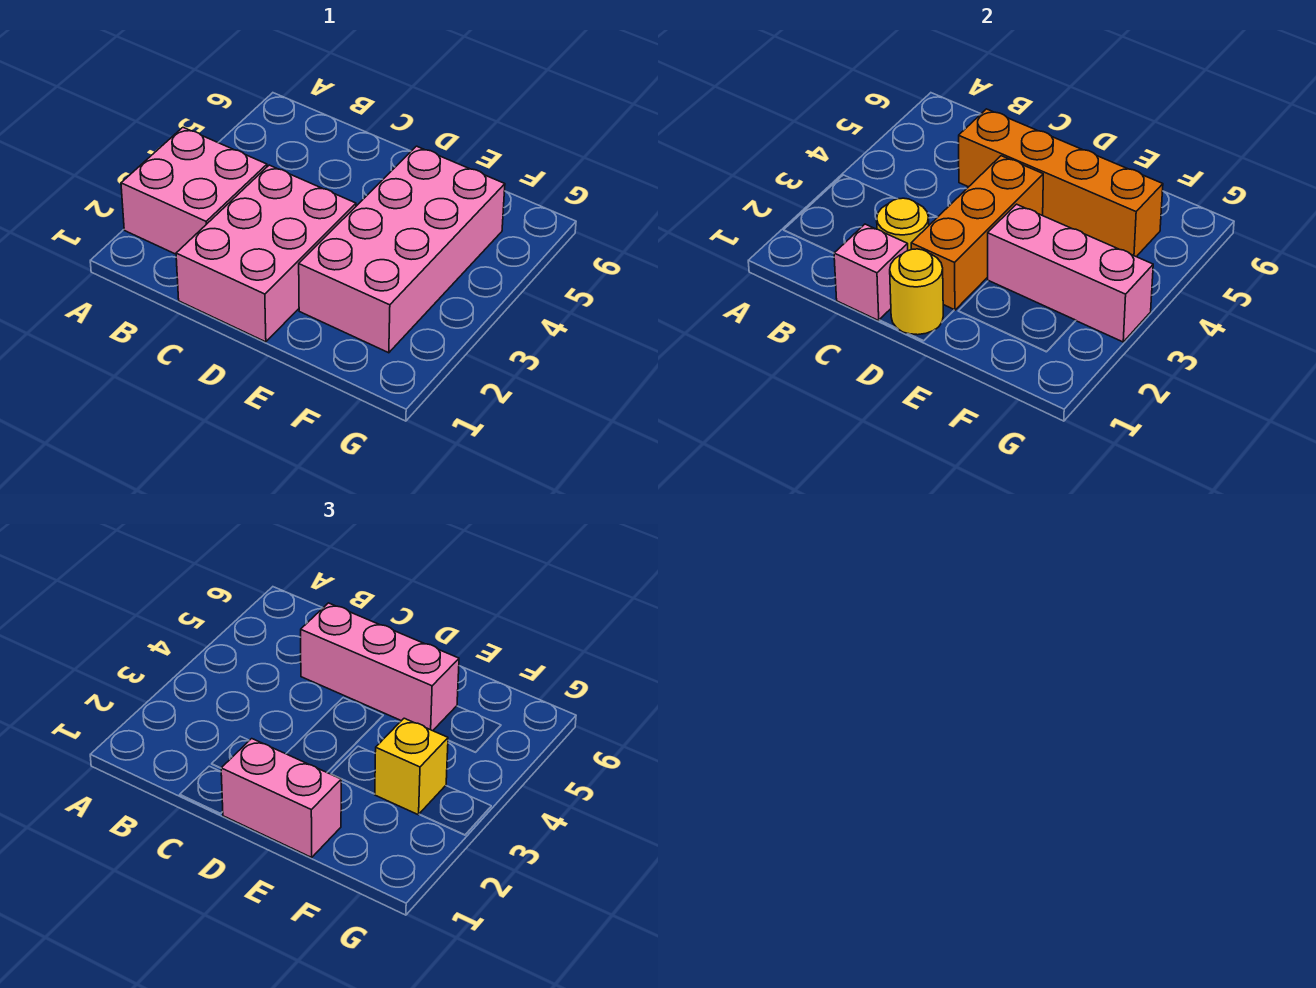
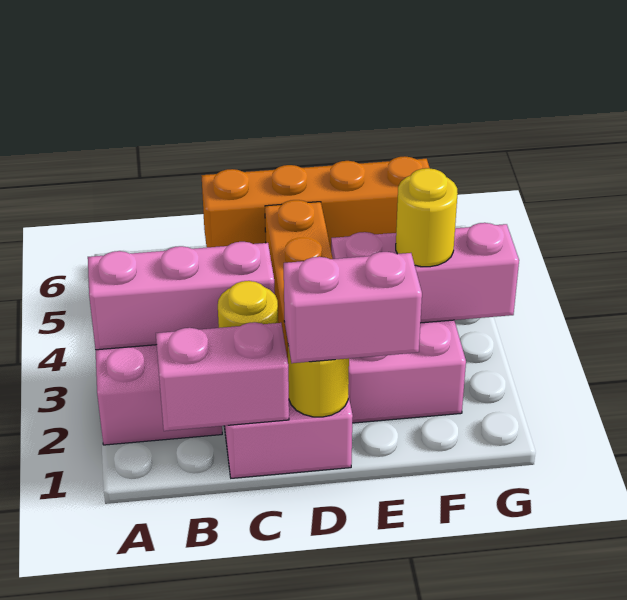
pink brick C1 level 2 -> pink brick B1:C1 level 2
pink brick C5:E5 level 3 -> pink brick A3:C3 level 2
yellow brick F3 level 3 -> yellow round brick F3 level 3

